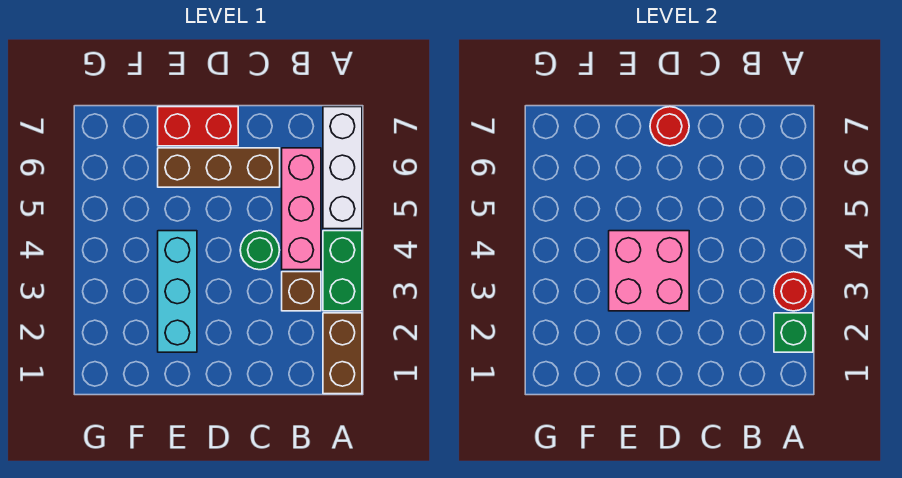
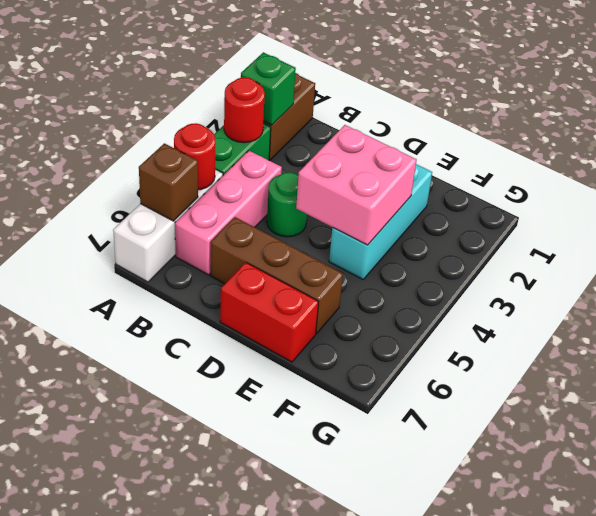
brown brick B3 level 1 -> brown brick A6 level 2
red round brick D7 level 2 -> red round brick A5 level 2

